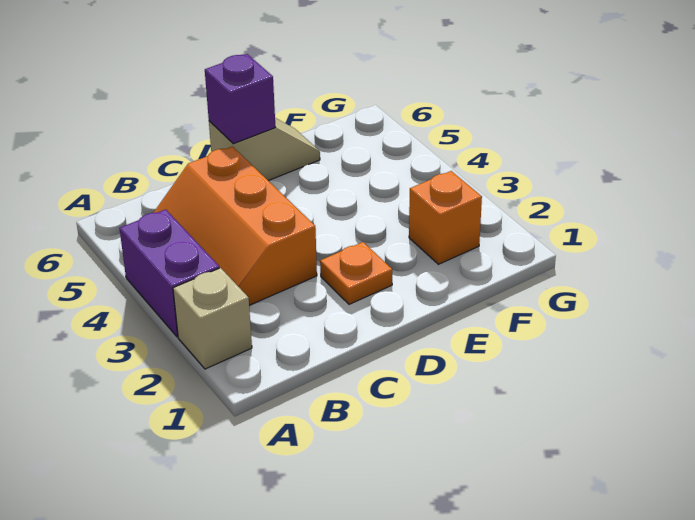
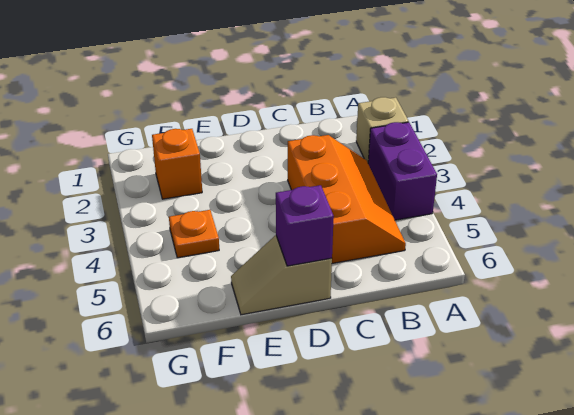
orange plate D2 level 1 -> orange plate F4 level 1

